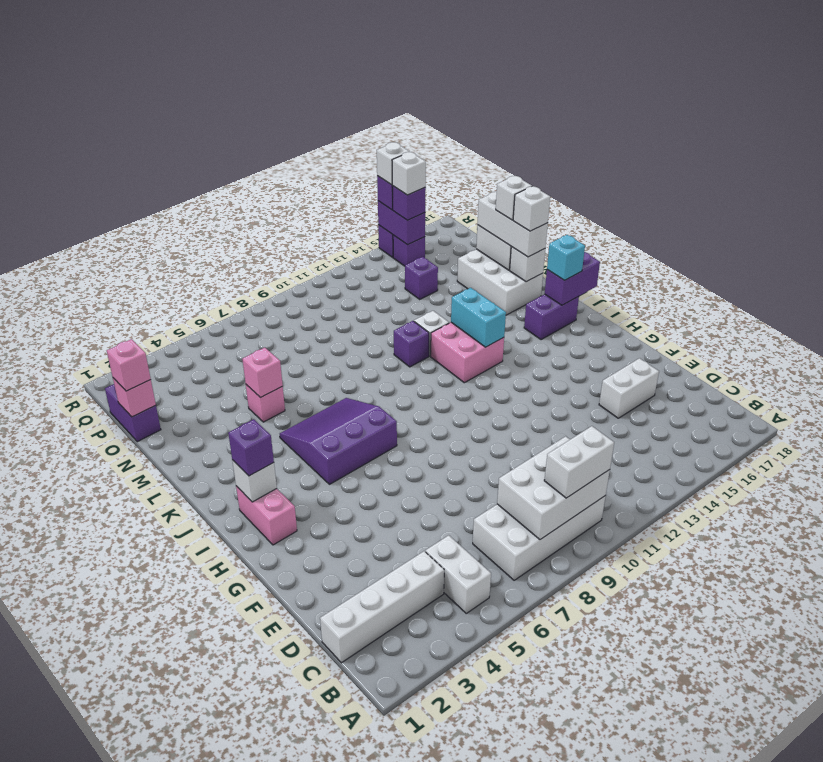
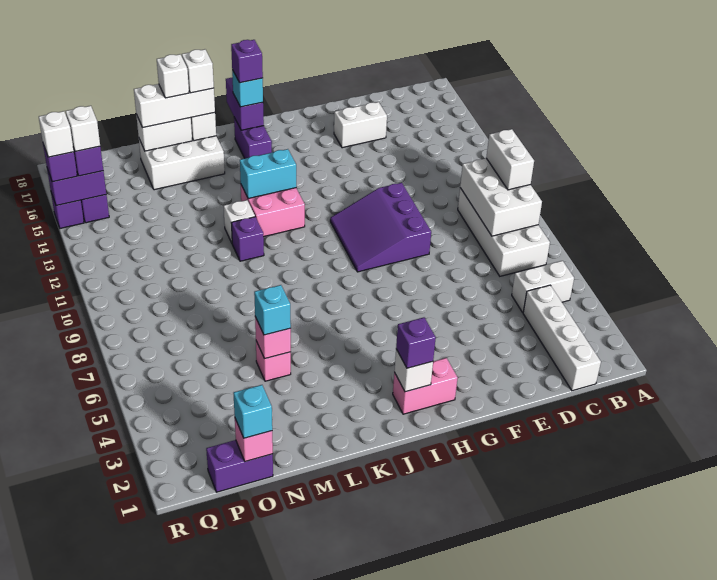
white brick E15:E16 level 1 -> white brick E16:F16 level 1
purple slope I5:K7 level 1 top I -> purple slope F9:H11 level 1 top F
none -> cyan brick M5 level 3
pink brick O1 level 3 -> cyan brick O1 level 3
purple brick O14 level 1 -> purple brick J17 level 4

